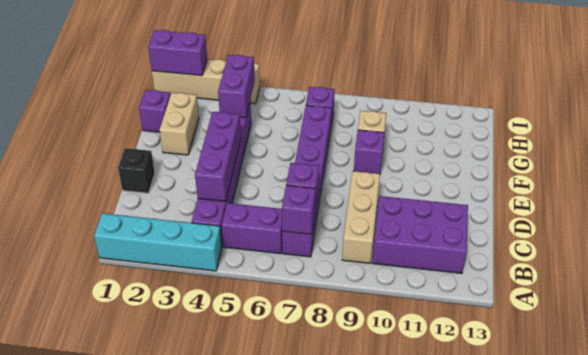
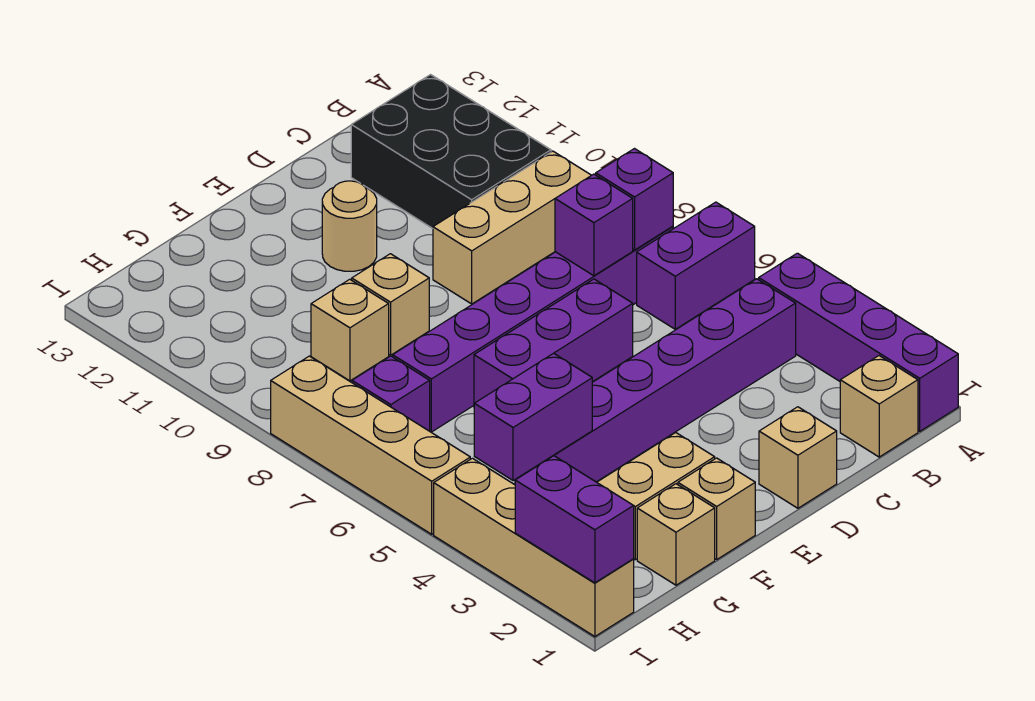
cyan brick A1:A4 level 1 -> purple brick A1:A4 level 1
none -> tan brick B1 level 1
purple brick B5:B6 level 1 -> purple brick A6:B6 level 1
purple brick B10:C12 level 1 -> black brick B10:C12 level 1
purple brick C4:E4 level 2 -> purple brick D6:F6 level 1
black brick D1 level 1 -> tan brick D1 level 1
none -> tan round brick E11 level 1
none -> tan brick F1 level 1
purple brick F9 level 1 -> tan brick F9 level 1
purple brick G1 level 1 -> tan brick G1 level 1
none -> tan brick I5:I8 level 1

